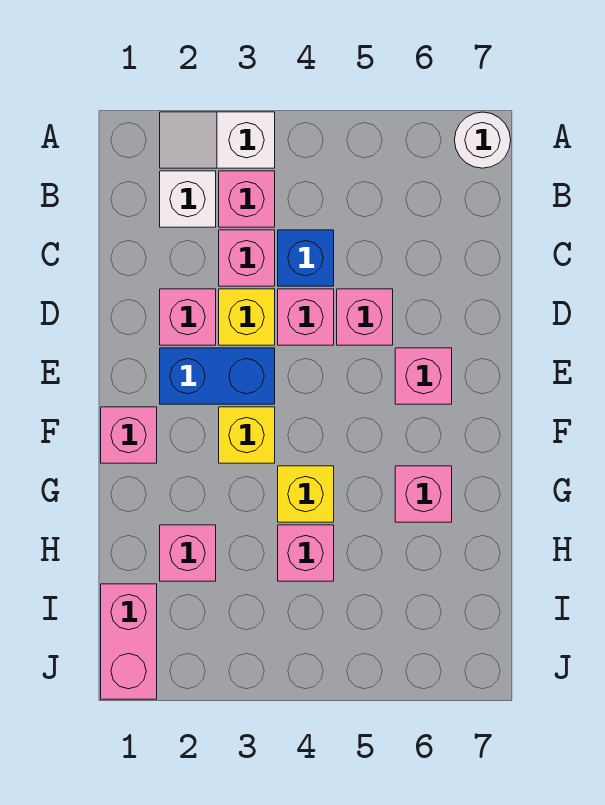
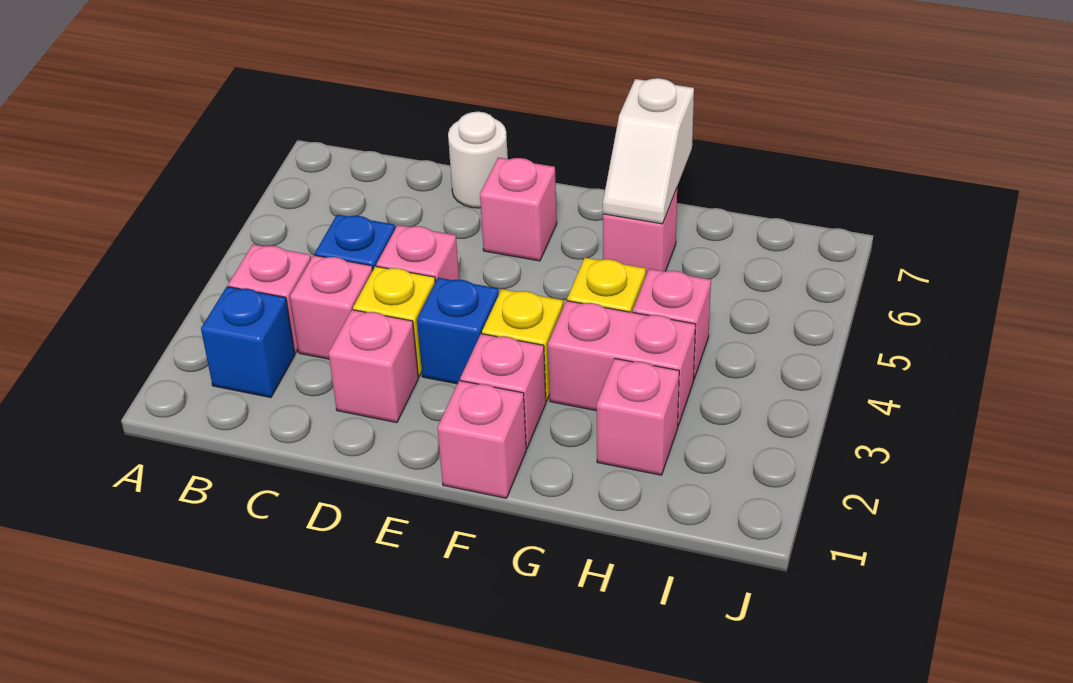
white slope A2:A3 level 1 top 3 -> white slope G6:G7 level 2 top 7
white round brick A7 level 1 -> white round brick D7 level 1
white brick B2 level 1 -> blue brick B2 level 1
pink brick D5 level 1 -> pink brick F2 level 1
blue brick E2:E3 level 1 -> blue brick E3 level 1
pink brick I1:J1 level 1 -> pink brick G3:H3 level 1

